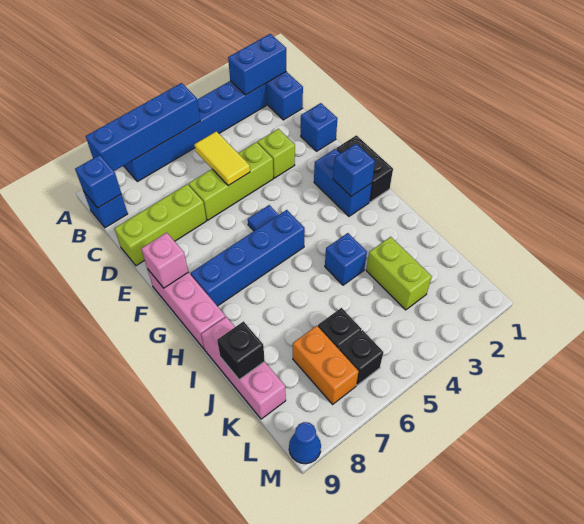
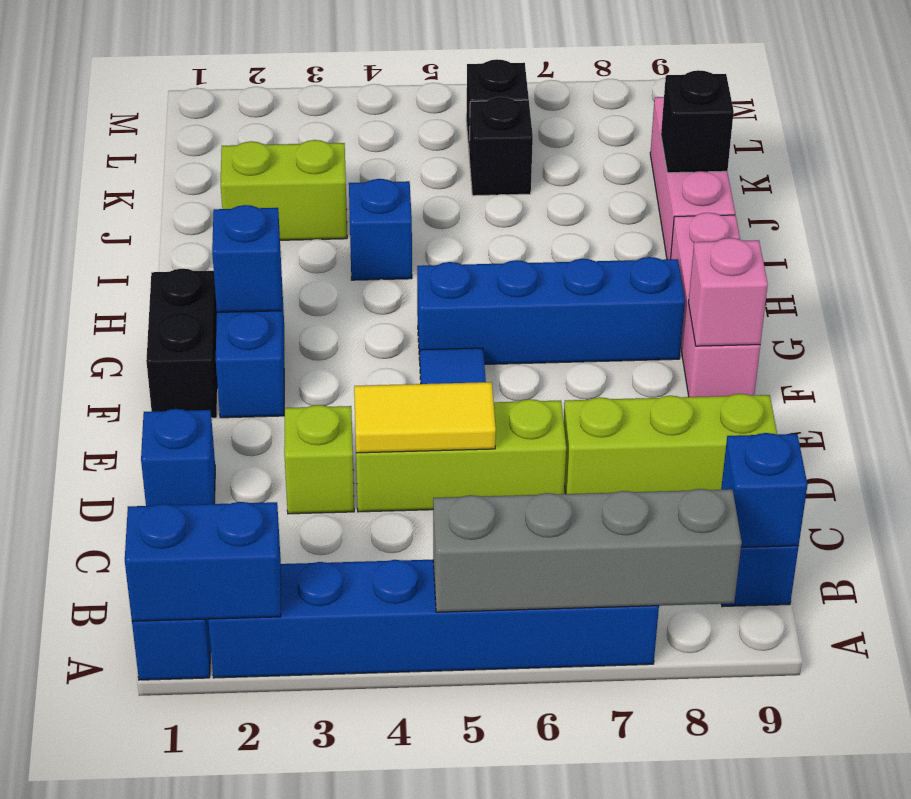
blue brick A5:A8 level 2 -> grey brick A5:A8 level 2
yellow tile C5:D5 level 2 -> yellow tile D4:D5 level 2
lime brick J3:K3 level 1 -> lime brick J2:J3 level 1
orange brick K7:L7 level 1 -> none
blue cone M9 level 1 -> none

